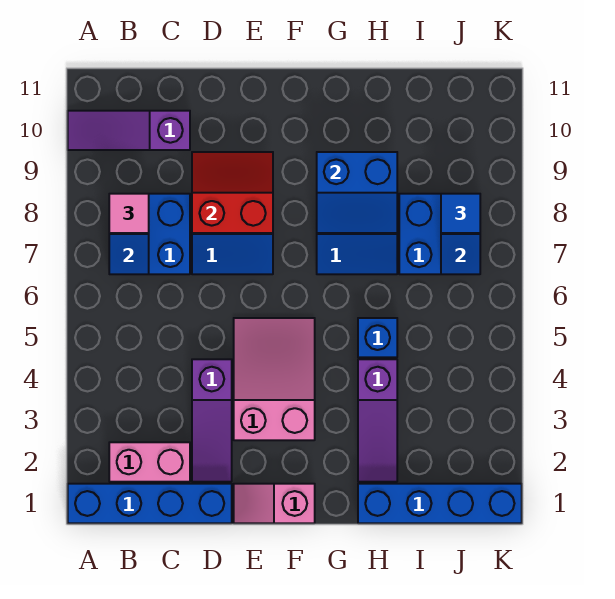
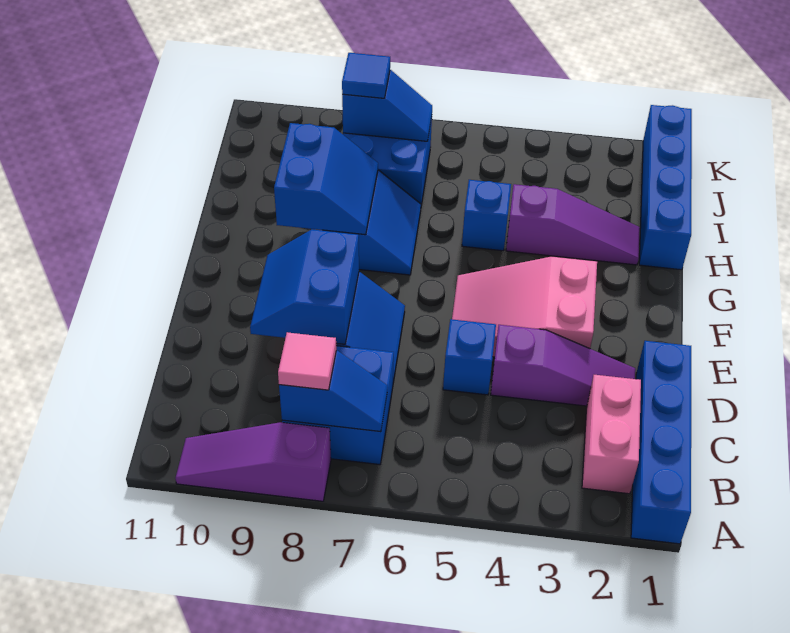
purple slope A10:C10 level 1 top C -> purple slope A8:A10 level 1 top 8
none -> blue brick D5 level 1
red slope D8:E9 level 2 top 8 -> blue slope D8:E9 level 2 top 8
pink slope E1:F1 level 1 top F -> none

